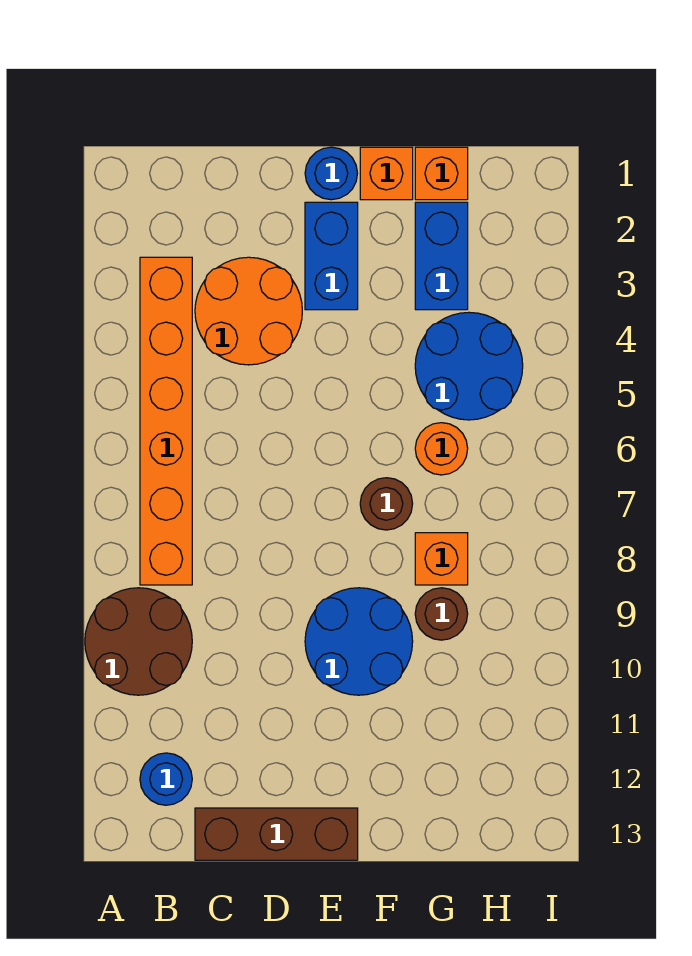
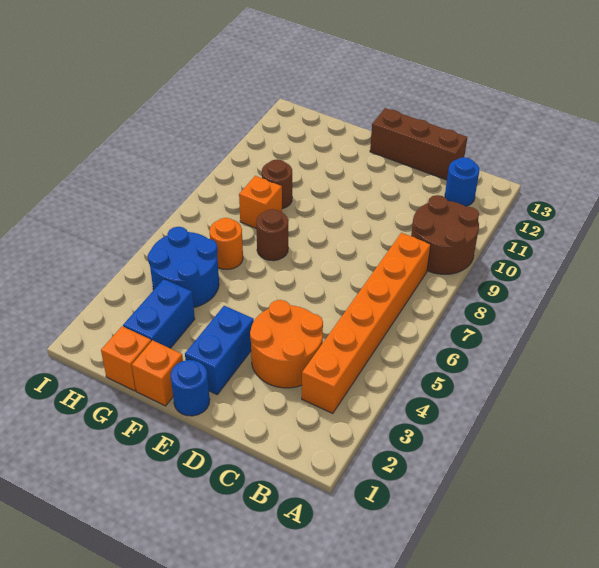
blue round brick E9:F10 level 1 -> none

